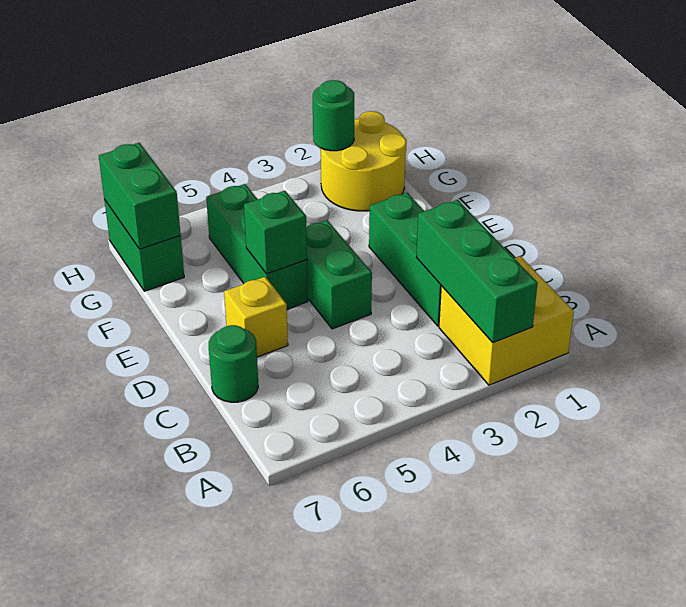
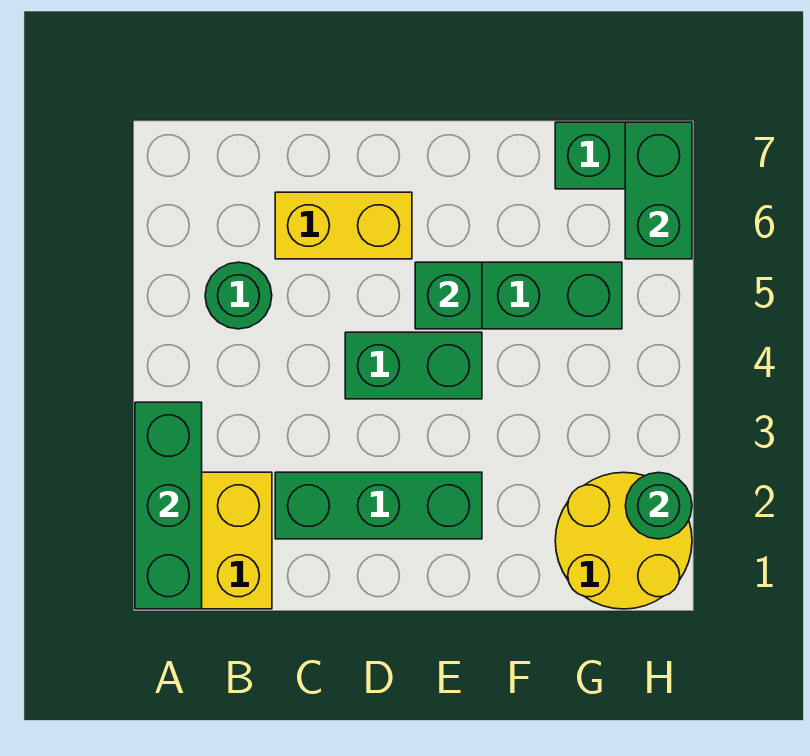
green brick A2:C2 level 2 -> green brick A1:A3 level 2
green round brick C7 level 1 -> green round brick B5 level 1
yellow brick D6 level 1 -> yellow brick C6:D6 level 1
green brick G7:H7 level 2 -> green brick H6:H7 level 2

